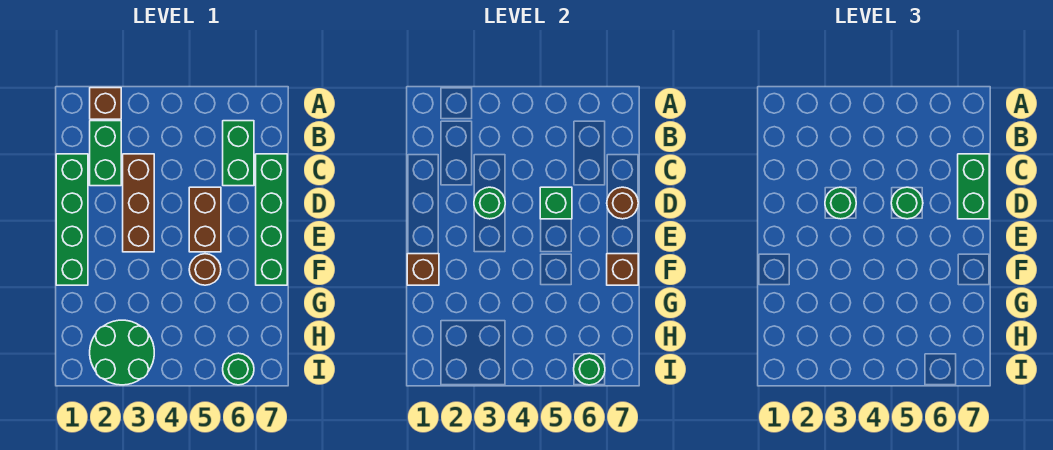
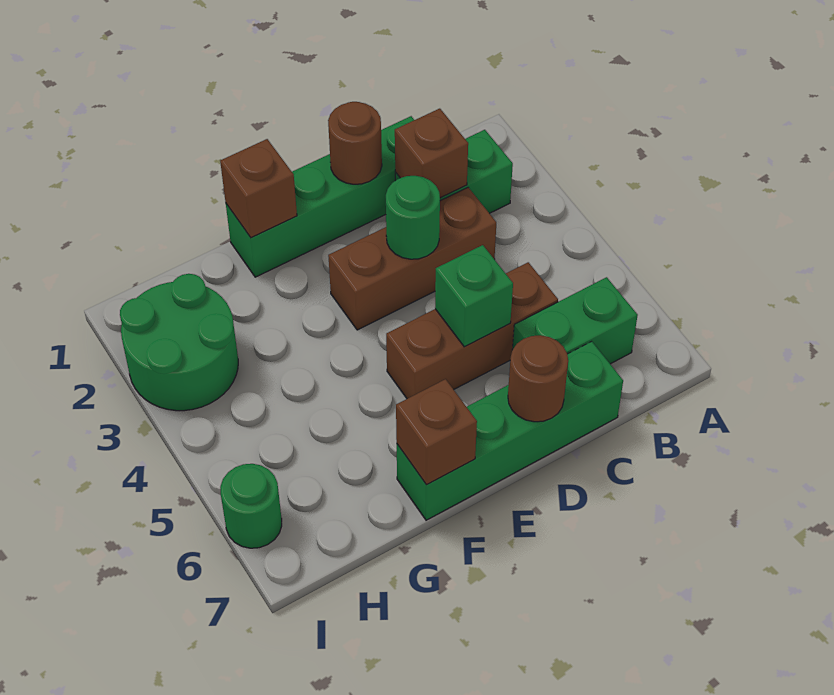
brown brick A2 level 1 -> brown brick C2 level 2
green brick C7:D7 level 3 -> none
green round brick D3 level 3 -> none
brown brick D5:E5 level 1 -> brown brick C5:E5 level 1
green round brick D5 level 3 -> none
brown round brick F5 level 1 -> brown round brick D1 level 2
green round brick I6 level 2 -> none

